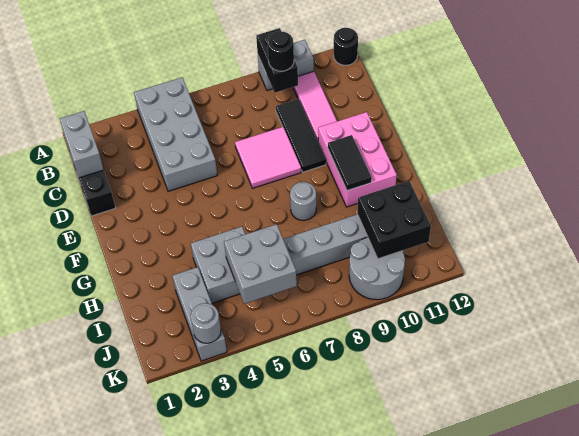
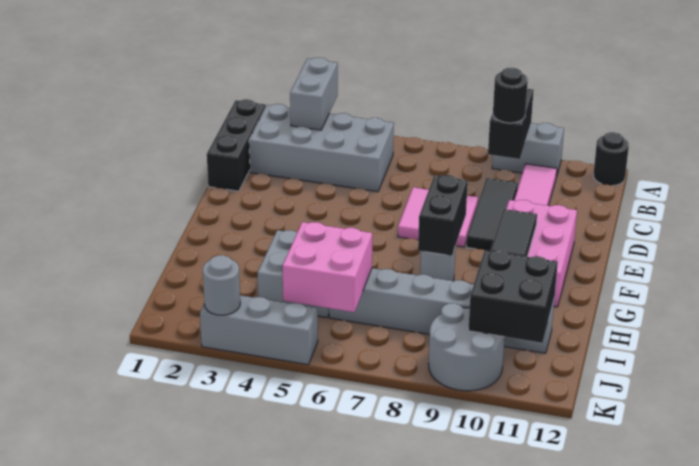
grey brick A4:D5 level 1 -> grey brick B2:C5 level 1
grey brick B1:C1 level 2 -> grey brick A3:B3 level 2
none -> black brick F8:G8 level 2
grey brick I3:K3 level 1 -> grey brick K3:K5 level 1
grey brick I5:J6 level 2 -> pink brick I5:J6 level 2

